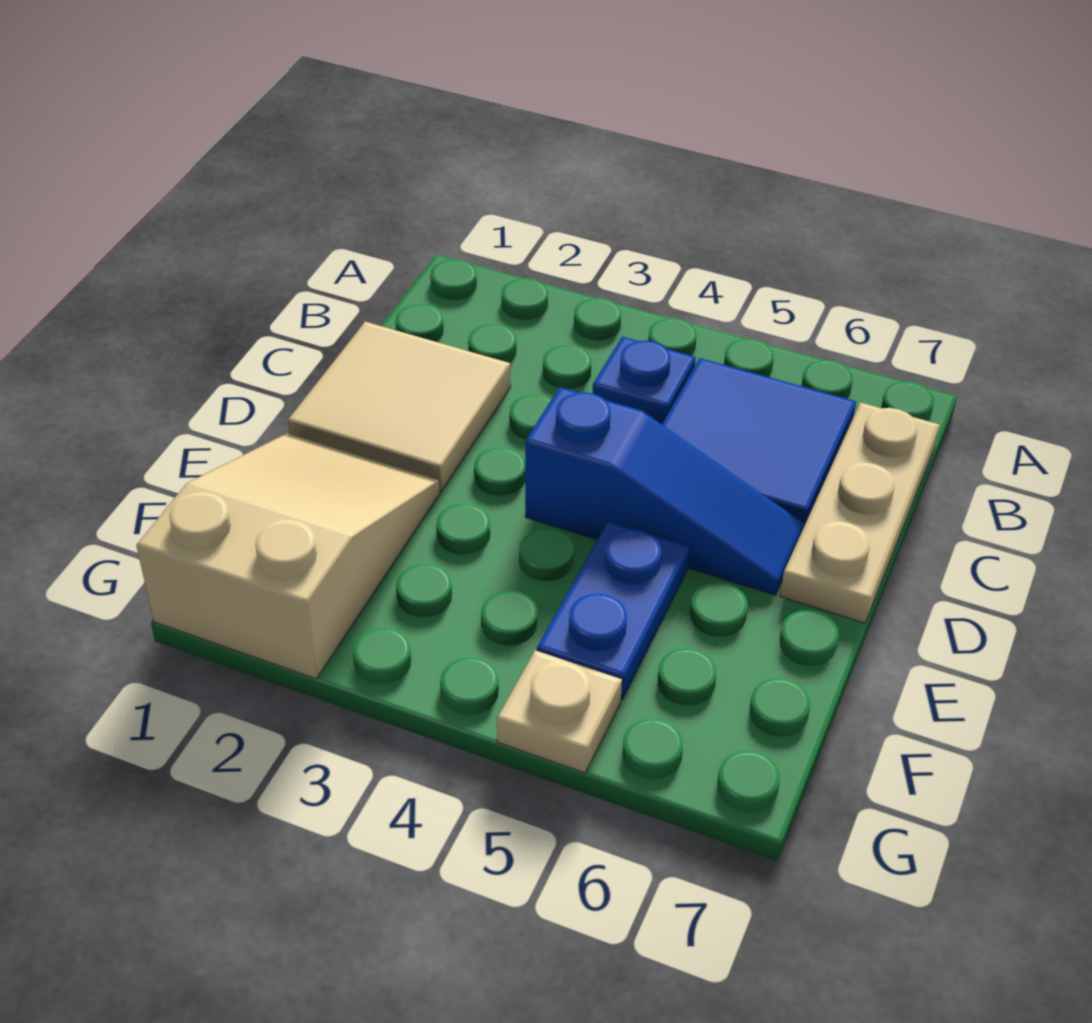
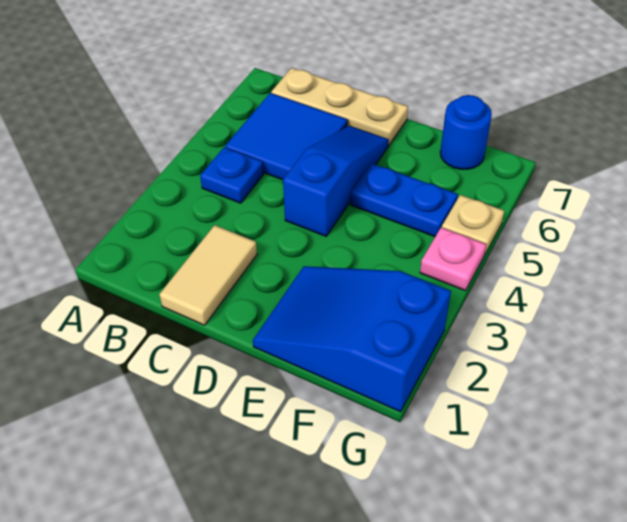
tan tile C1:D2 level 1 -> tan tile C1:C2 level 1
tan slope E1:G2 level 1 top G -> blue slope E1:G2 level 1 top G
none -> blue round brick F7 level 1
none -> pink plate G4 level 1

